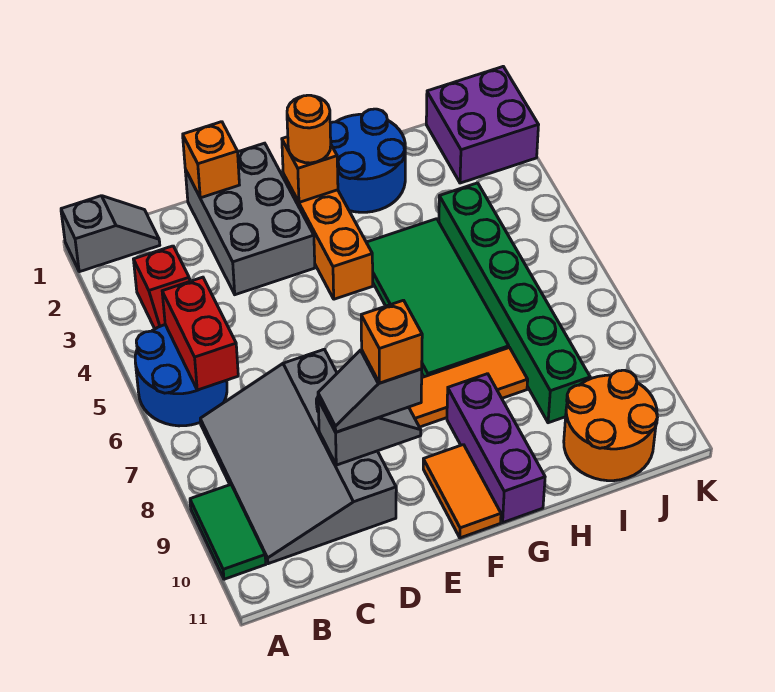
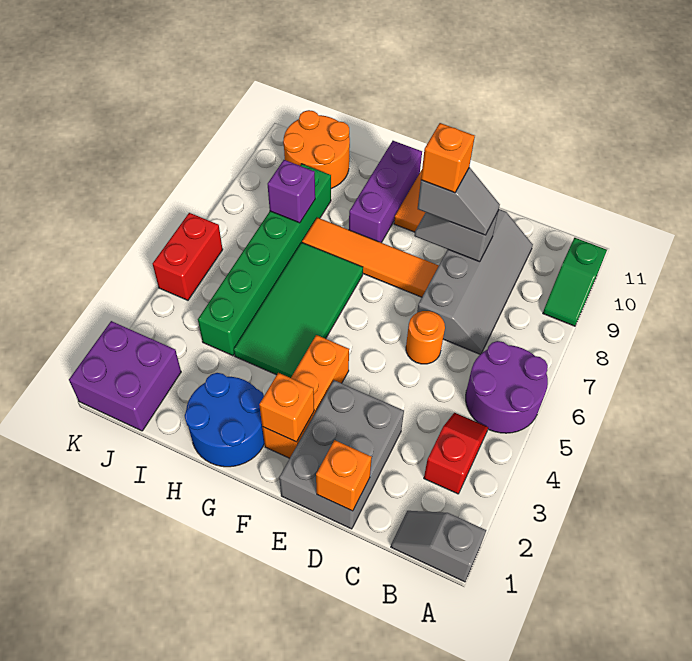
blue round brick A5:B6 level 1 -> purple round brick A5:B6 level 1
green tile A9:A10 level 1 -> green slope A9:A10 level 1 top 10
red brick B5:B6 level 2 -> red brick K5:K6 level 1
grey slope B7:D10 level 1 top D -> grey slope C7:D10 level 1 top D
orange round brick F2 level 3 -> orange round brick D6 level 1
none -> purple brick I8 level 2

